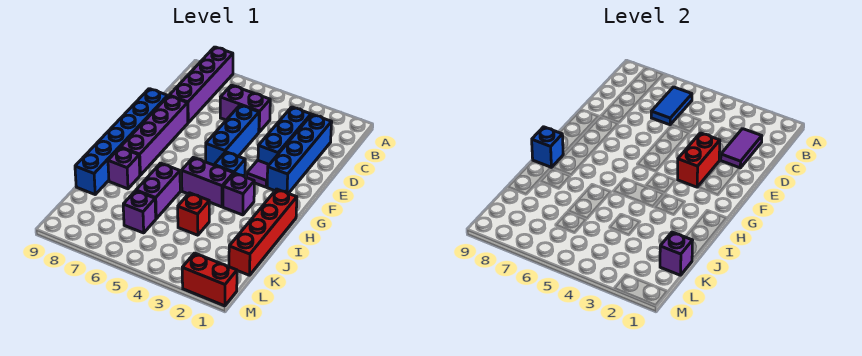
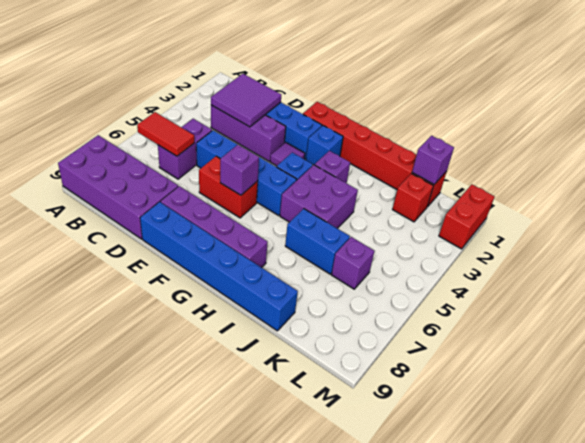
purple brick A8:D8 level 1 -> purple brick A8:D9 level 1
blue tile B6:C6 level 2 -> red tile B6:C6 level 2
purple tile C2:D2 level 2 -> purple tile C2:D3 level 2
blue brick C3:E3 level 1 -> purple brick C3:E3 level 1
blue brick D5:F5 level 1 -> blue brick D5:G5 level 1
red brick E3:F3 level 2 -> red brick E6:F6 level 1
red brick H1:K1 level 1 -> red brick F1:K1 level 1
purple brick H4:H5 level 1 -> purple brick H4:I5 level 1
blue brick H9 level 2 -> blue brick G2 level 1
purple brick I6:J6 level 1 -> blue brick I6:J6 level 1
purple brick I8 level 1 -> purple brick F6 level 2
red brick J4 level 1 -> red brick K2 level 1

